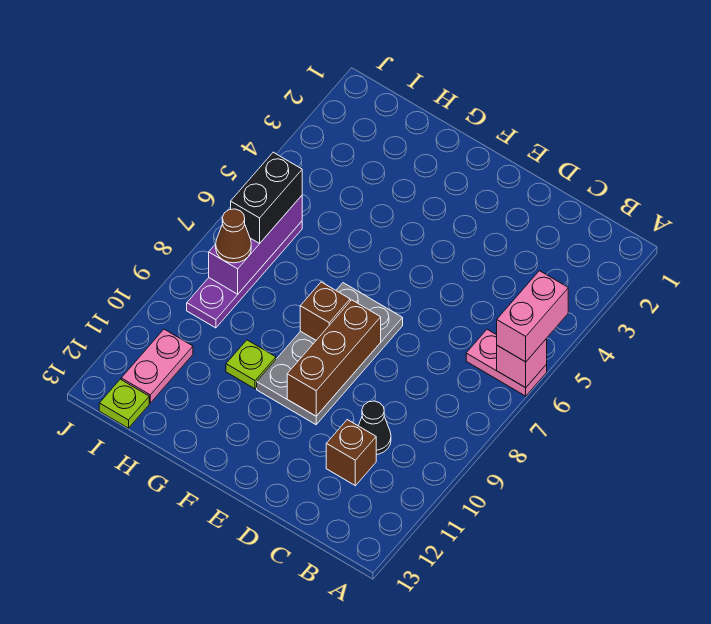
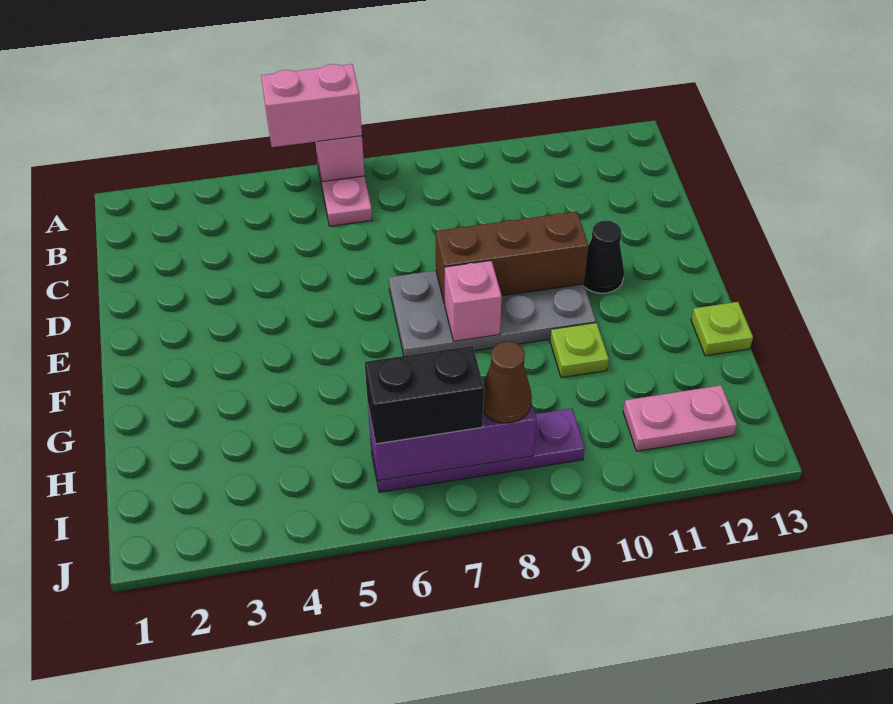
black cone C10 level 1 -> black cone E11 level 1
brown brick C11 level 1 -> none
brown brick F8 level 2 -> pink brick F8 level 2
lime plate I13 level 1 -> lime plate G13 level 1

